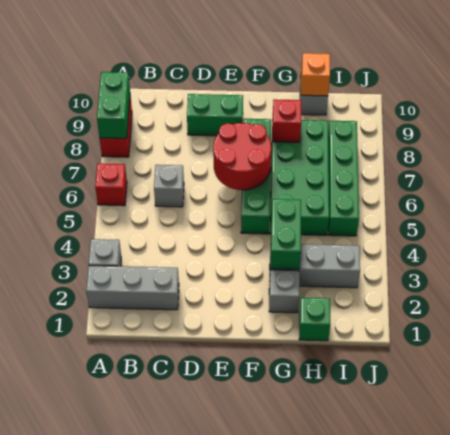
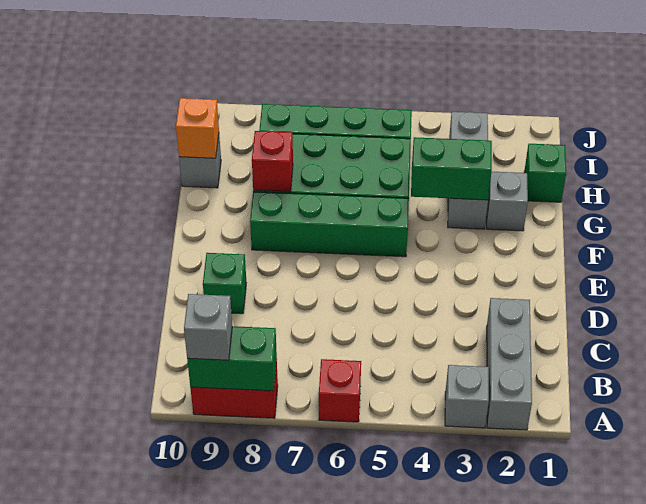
grey brick C6 level 1 -> grey brick A9 level 3
green brick D9:E9 level 1 -> green brick D9 level 1
red round brick E6:F7 level 2 -> none

